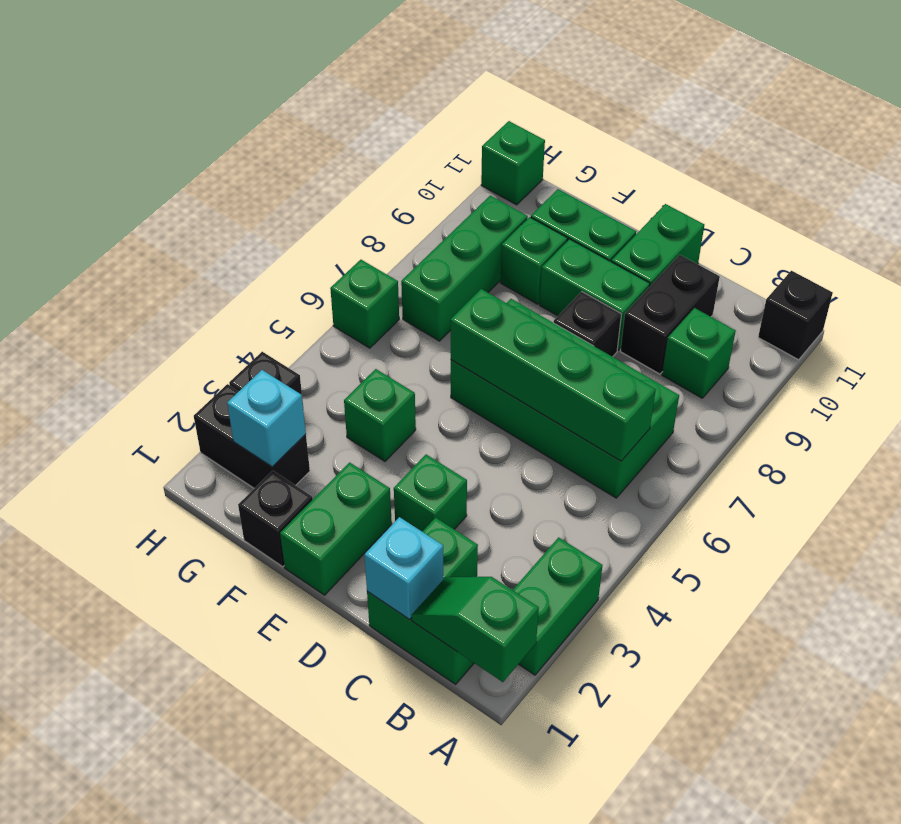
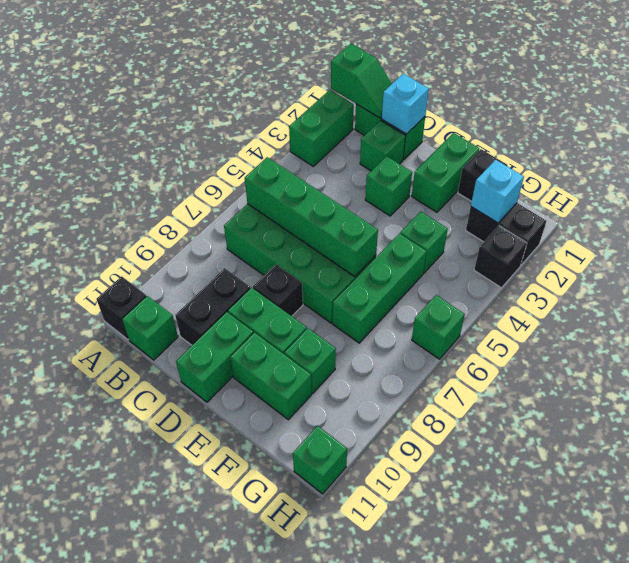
green brick B9 level 1 -> green brick B11 level 1
green brick G7:G9 level 1 -> green brick F5:F7 level 1

